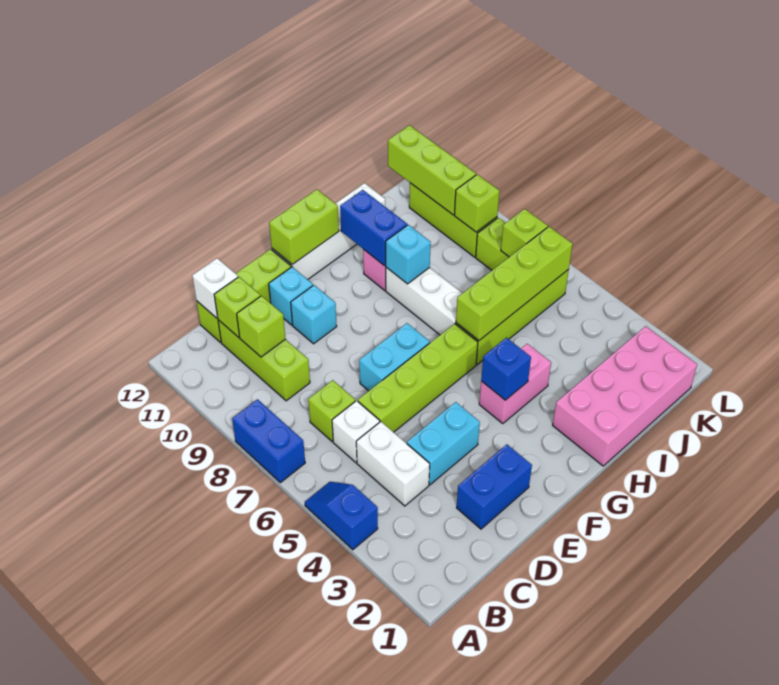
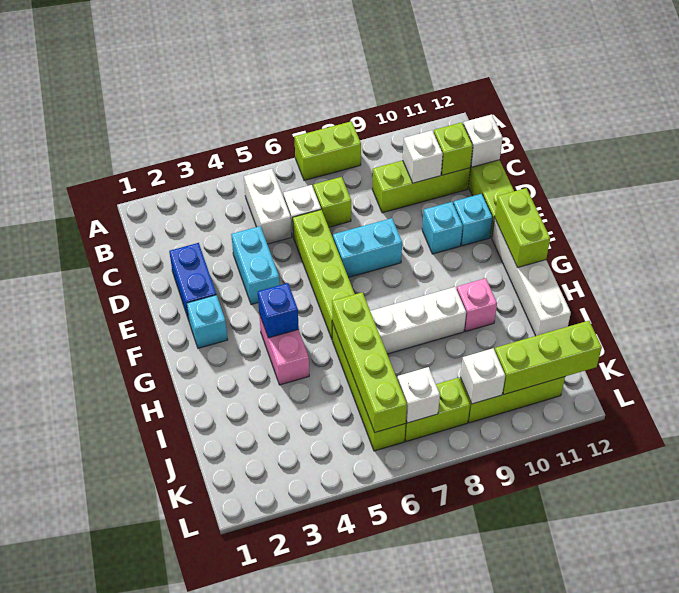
blue slope A4:A5 level 1 top 4 -> none
blue brick A7:A8 level 1 -> lime brick A7:A8 level 1
white brick C4:C5 level 1 -> white brick B5:C5 level 1
lime brick C10 level 2 -> white brick C10 level 2
cyan brick E7:F7 level 1 -> cyan brick E7:E8 level 1
pink brick H1:K2 level 1 -> none
cyan brick H9 level 2 -> cyan brick F2 level 1
blue brick H10:H11 level 2 -> none
lime brick K7 level 2 -> white brick K7 level 2
lime brick K9 level 2 -> white brick K9 level 2

